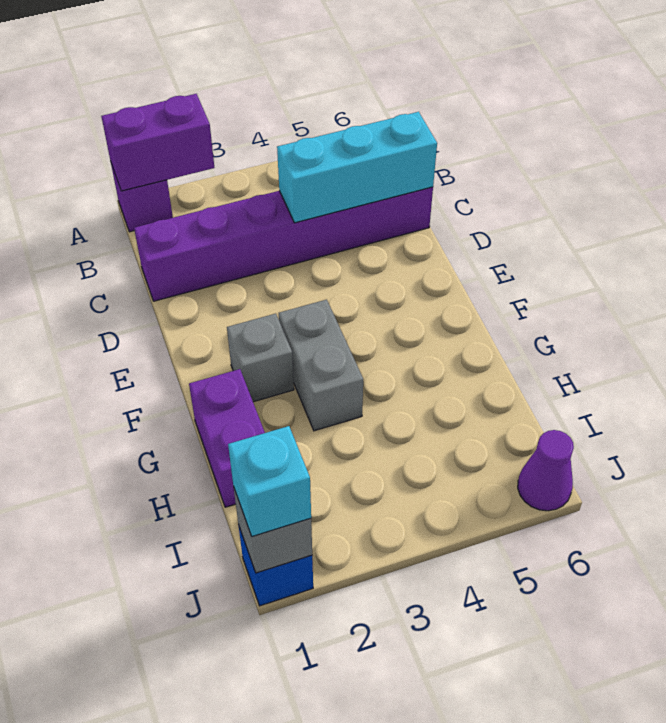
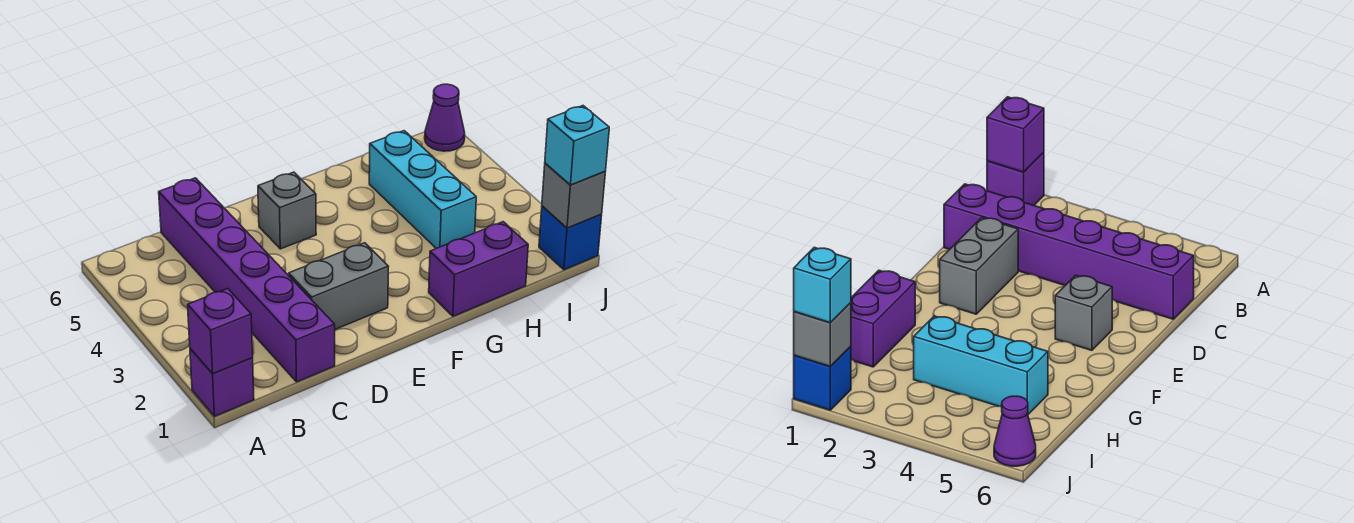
purple brick A1:A2 level 2 -> purple brick A1 level 2
cyan brick C4:C6 level 2 -> cyan brick H3:H5 level 1
grey brick F2 level 1 -> grey brick E5 level 1
grey brick F3:G3 level 1 -> grey brick D2:E2 level 1

